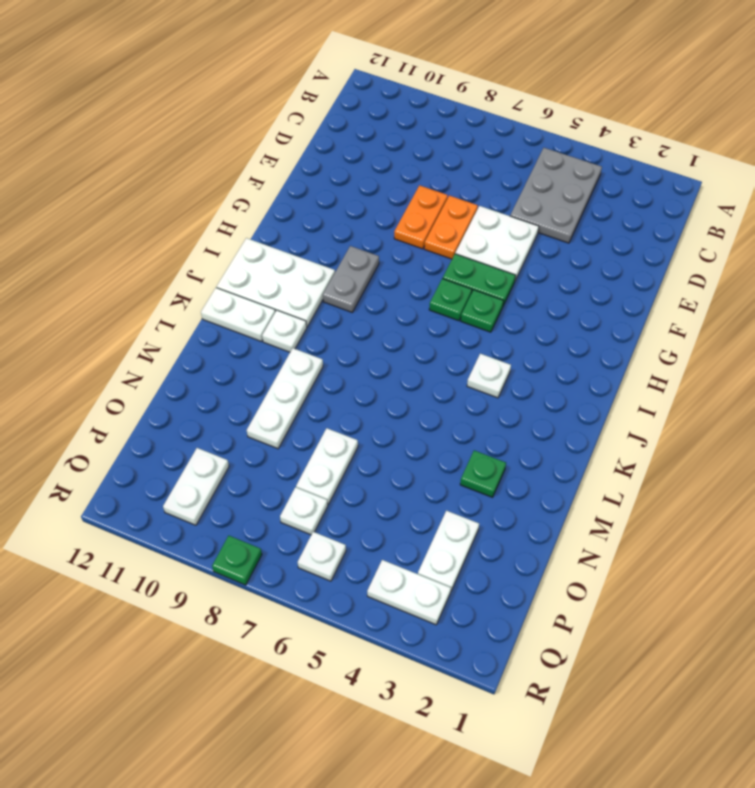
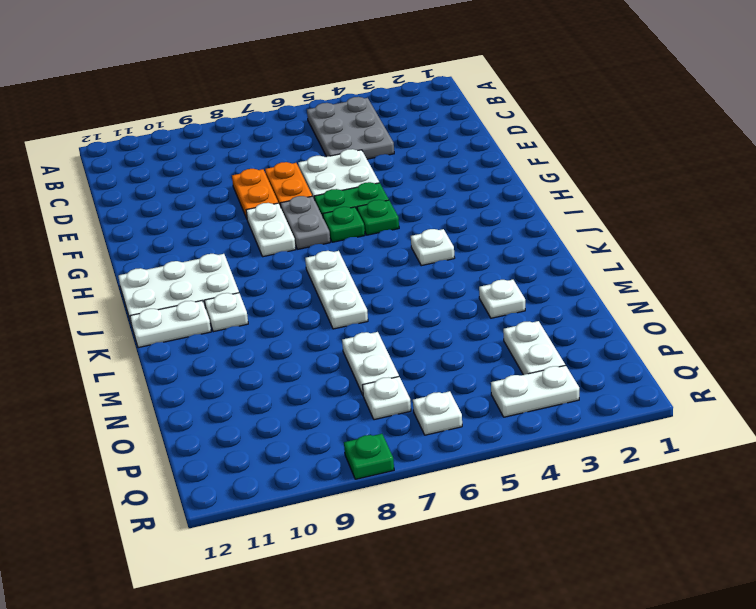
grey plate H9:I9 level 1 -> grey plate G7:H7 level 1
white plate L9:N9 level 1 -> white plate J7:L7 level 1
green plate M3 level 1 -> white plate M3 level 1
white plate P10:Q10 level 1 -> white plate G8:H8 level 1

